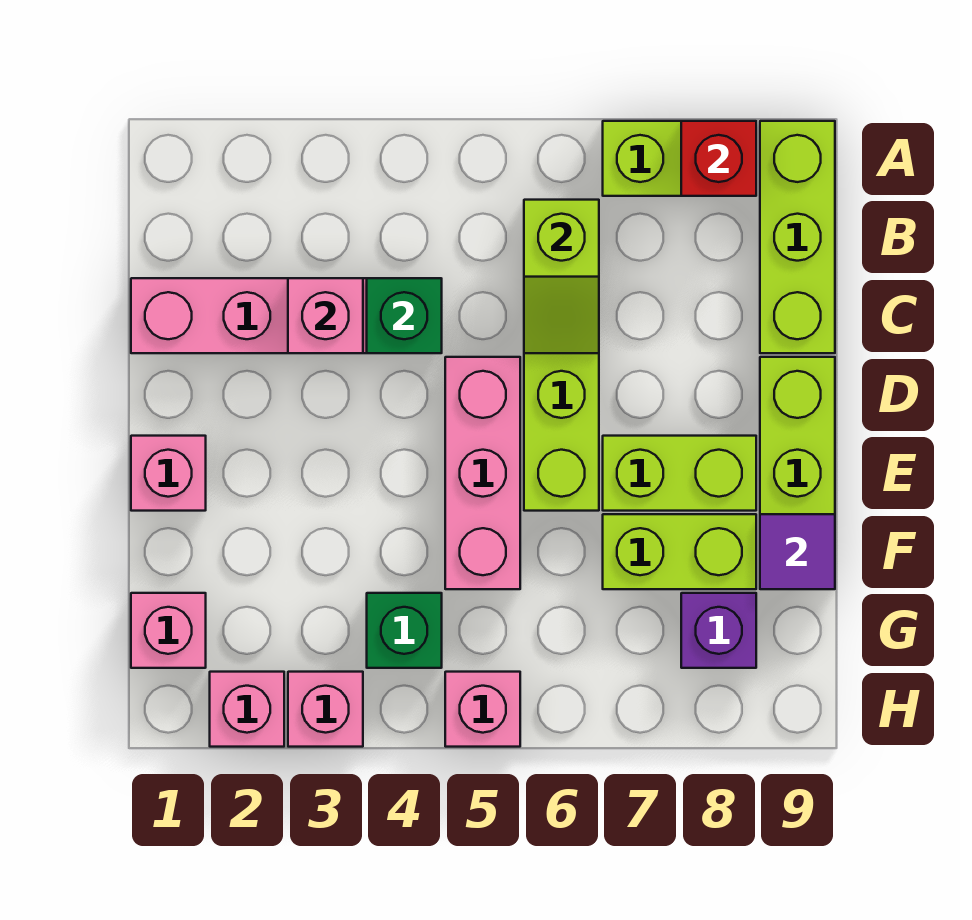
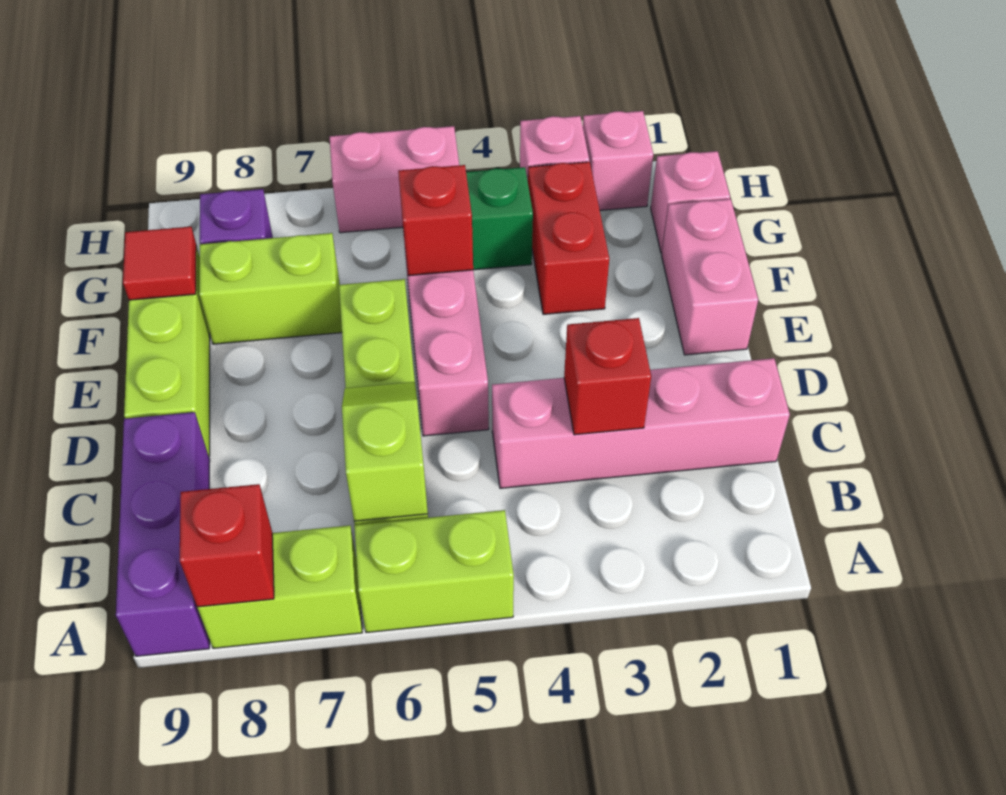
lime brick A9:C9 level 1 -> purple brick A9:C9 level 1
pink brick C3 level 2 -> red brick C3 level 2
green brick C4 level 2 -> none
pink brick E1 level 1 -> pink brick E1:F1 level 1
lime brick E7:E8 level 1 -> lime brick A5:A6 level 1
none -> red brick F3:G3 level 1
none -> red brick F5 level 2
purple tile F9 level 2 -> red tile F9 level 2
pink brick H5 level 1 -> pink brick H5:H6 level 1

